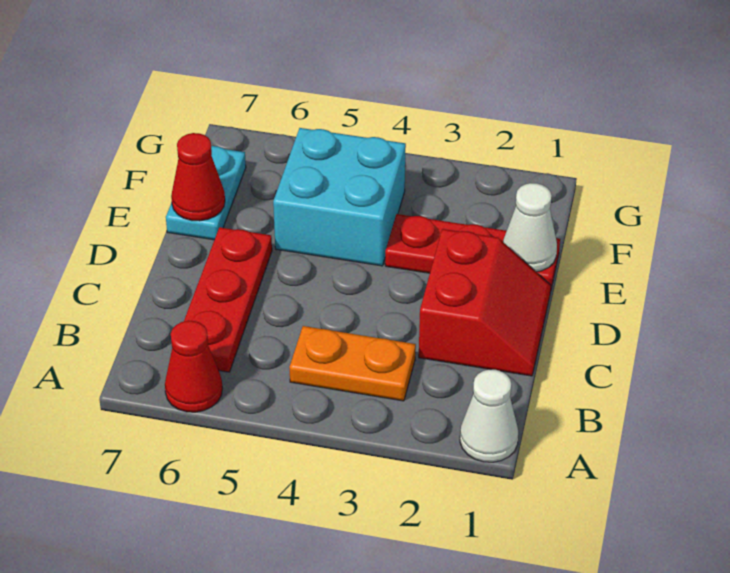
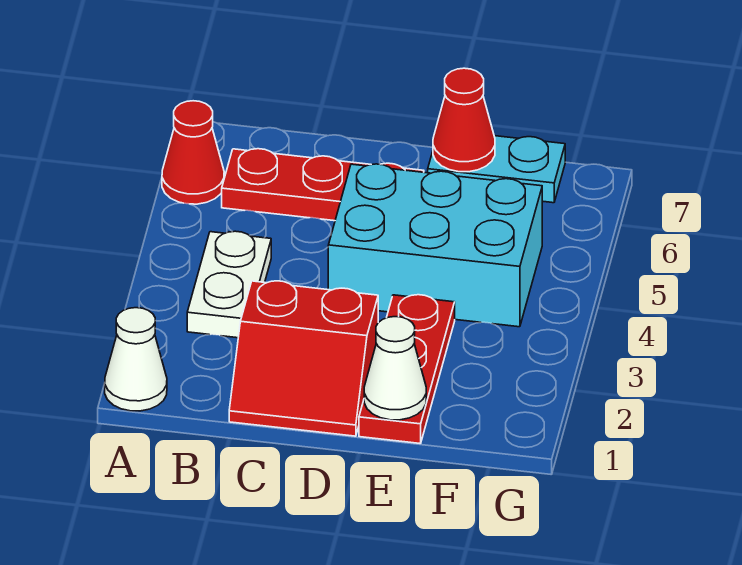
orange plate B3:B4 level 1 -> white plate B3:B4 level 1
cyan brick E4:F5 level 1 -> cyan brick D4:F5 level 1

